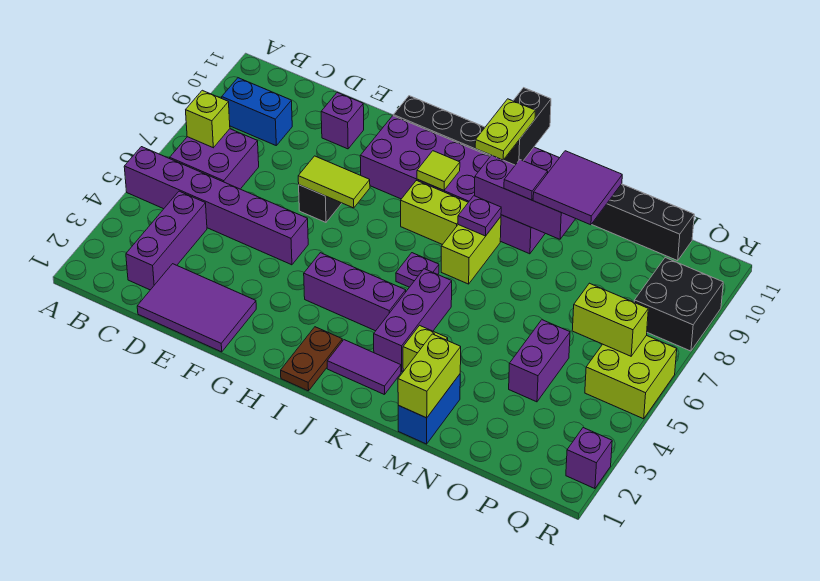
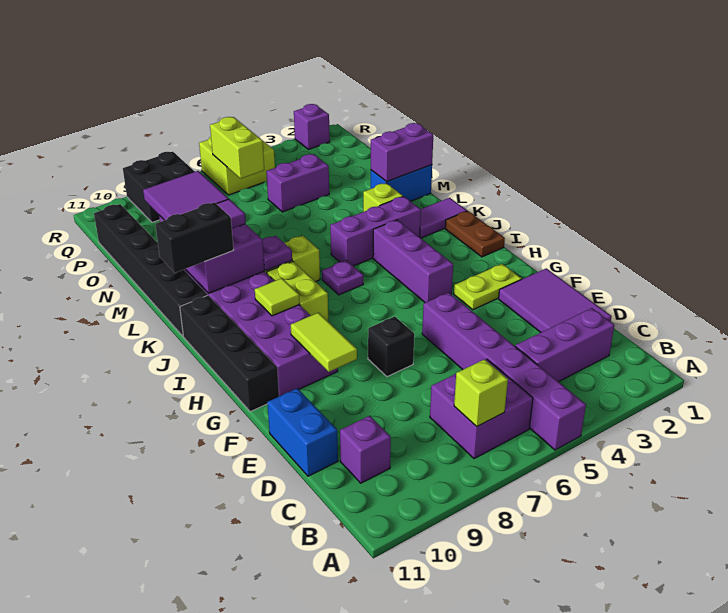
blue brick B9:C9 level 1 -> blue brick D11:E11 level 1
purple brick E10 level 1 -> purple brick C10 level 1
lime tile F7:G7 level 2 -> lime tile F9:G9 level 2
brown plate I1:I2 level 1 -> brown plate I1:J1 level 1
purple tile J2:K2 level 1 -> purple tile K1:K2 level 1
lime plate K9:K10 level 4 -> lime plate G2:G3 level 1
lime brick M1:M2 level 2 -> purple brick M1:M2 level 2

